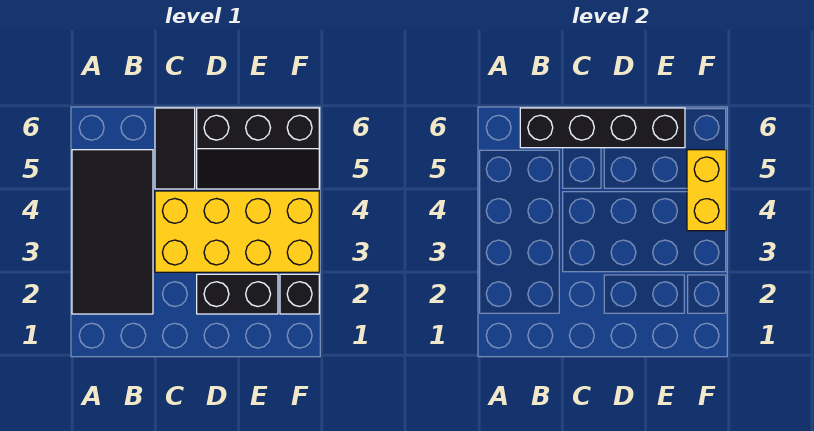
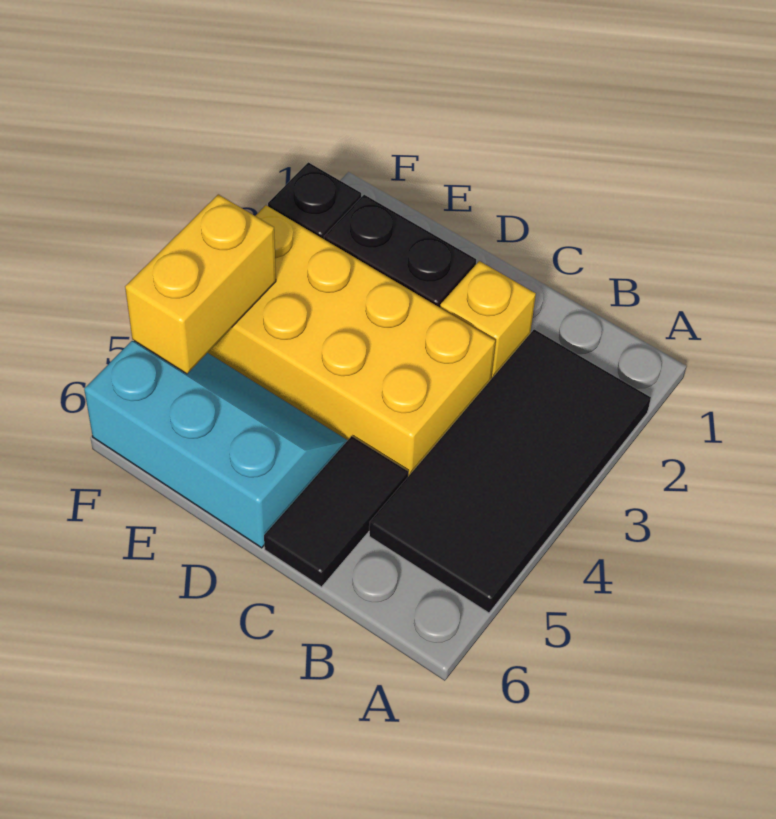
black brick B6:E6 level 2 -> none
none -> yellow brick C2 level 1
black slope D5:F6 level 1 top 6 -> cyan slope D5:F6 level 1 top 6

